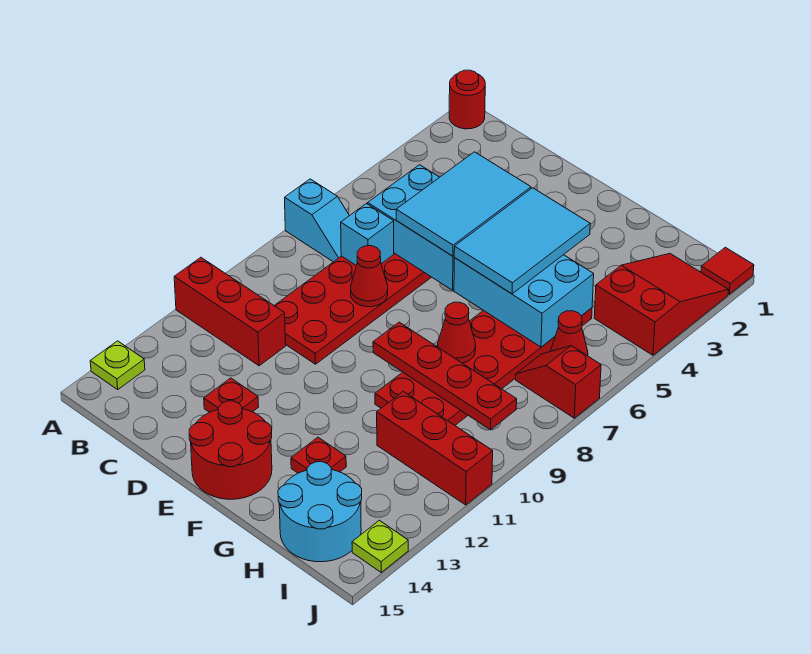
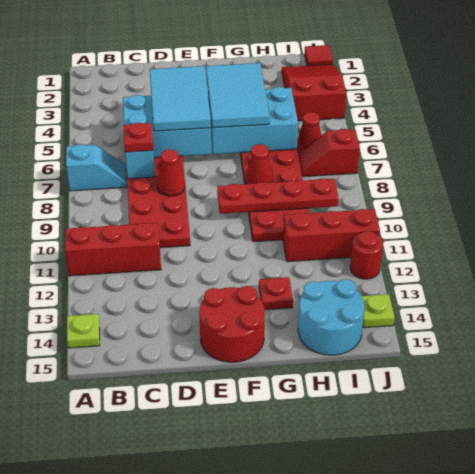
red round brick A1 level 1 -> red round brick J12 level 1
red plate D13 level 1 -> red plate C7 level 3

